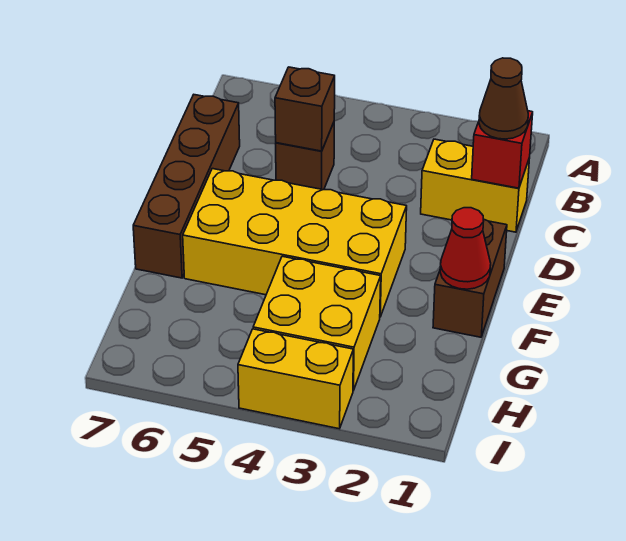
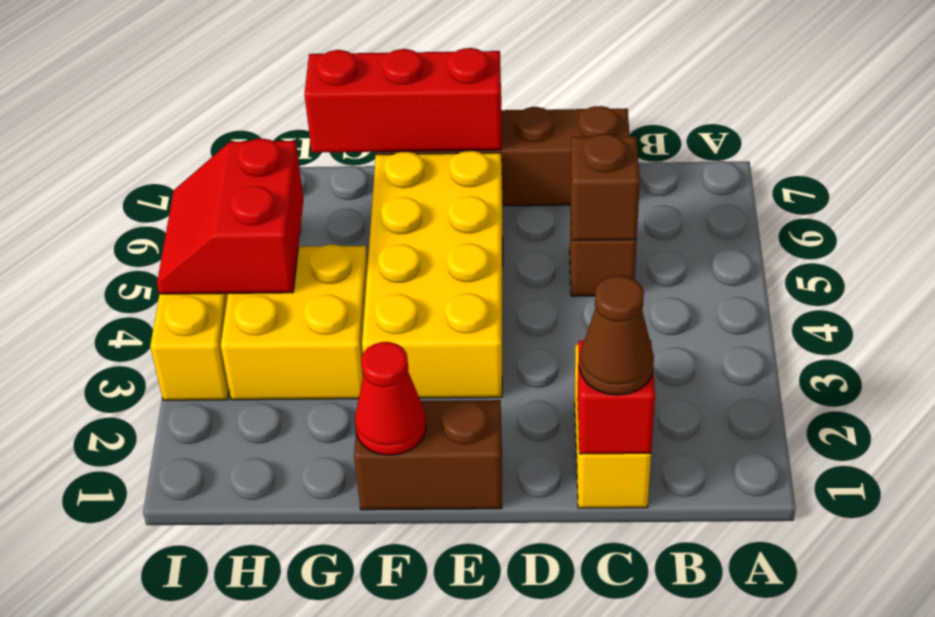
none -> red brick E7:G7 level 2
none -> red slope H4:I5 level 2 top H

